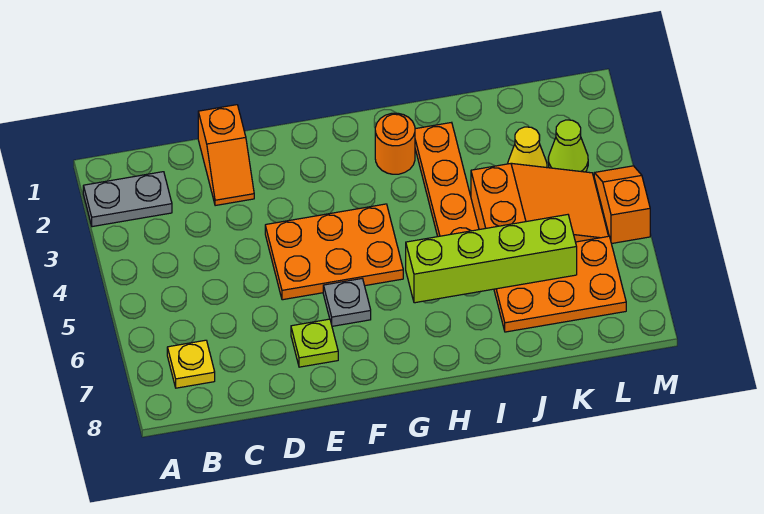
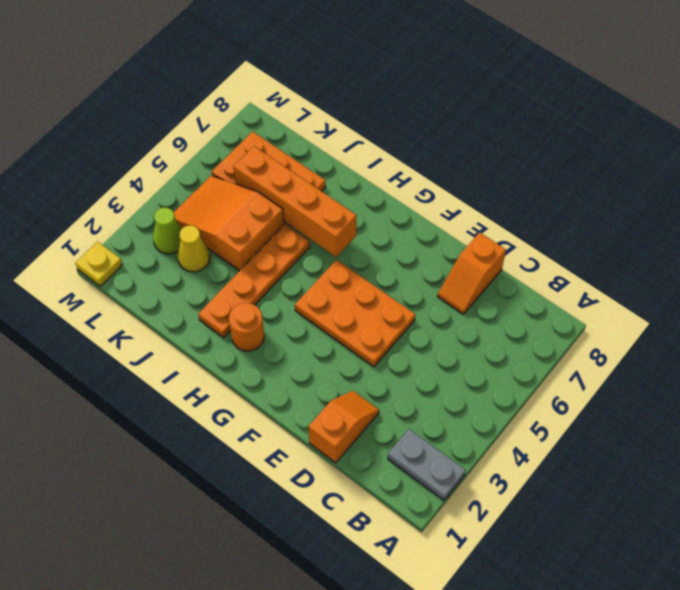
yellow plate B7 level 1 -> yellow plate M1 level 1
lime plate E7 level 1 -> none
grey plate F6 level 1 -> none
lime brick H6:K6 level 2 -> orange brick H6:K6 level 2
orange slope M4:M5 level 1 top 5 -> orange slope D7:D8 level 1 top 8

